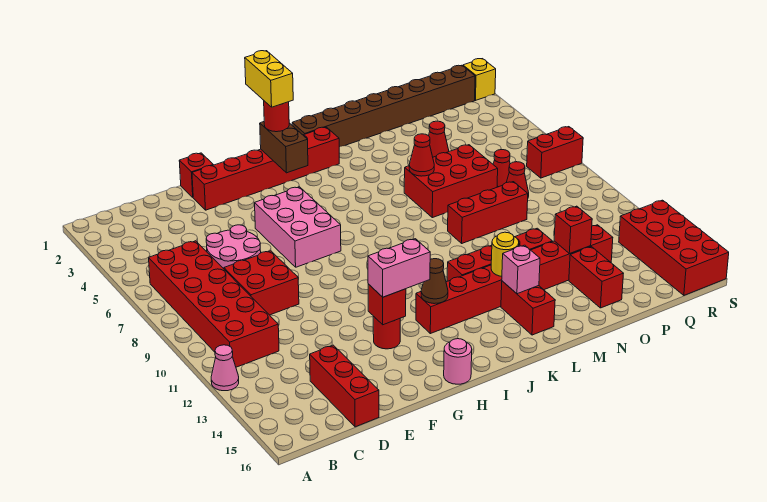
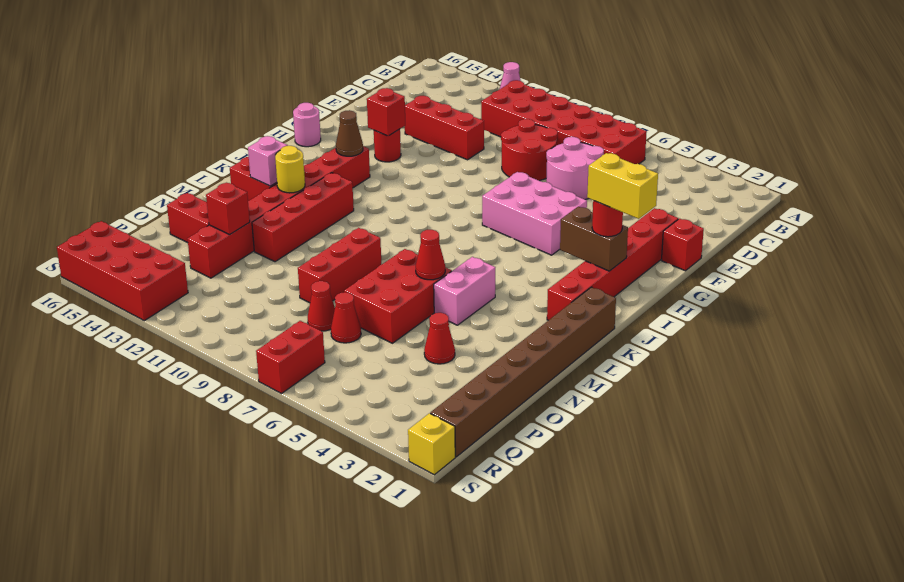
red brick D8:E9 level 1 -> red round brick D8:E9 level 1
red brick D14:D16 level 1 -> red brick E11:E13 level 1
pink brick G13:H13 level 3 -> pink brick L5:M5 level 1

